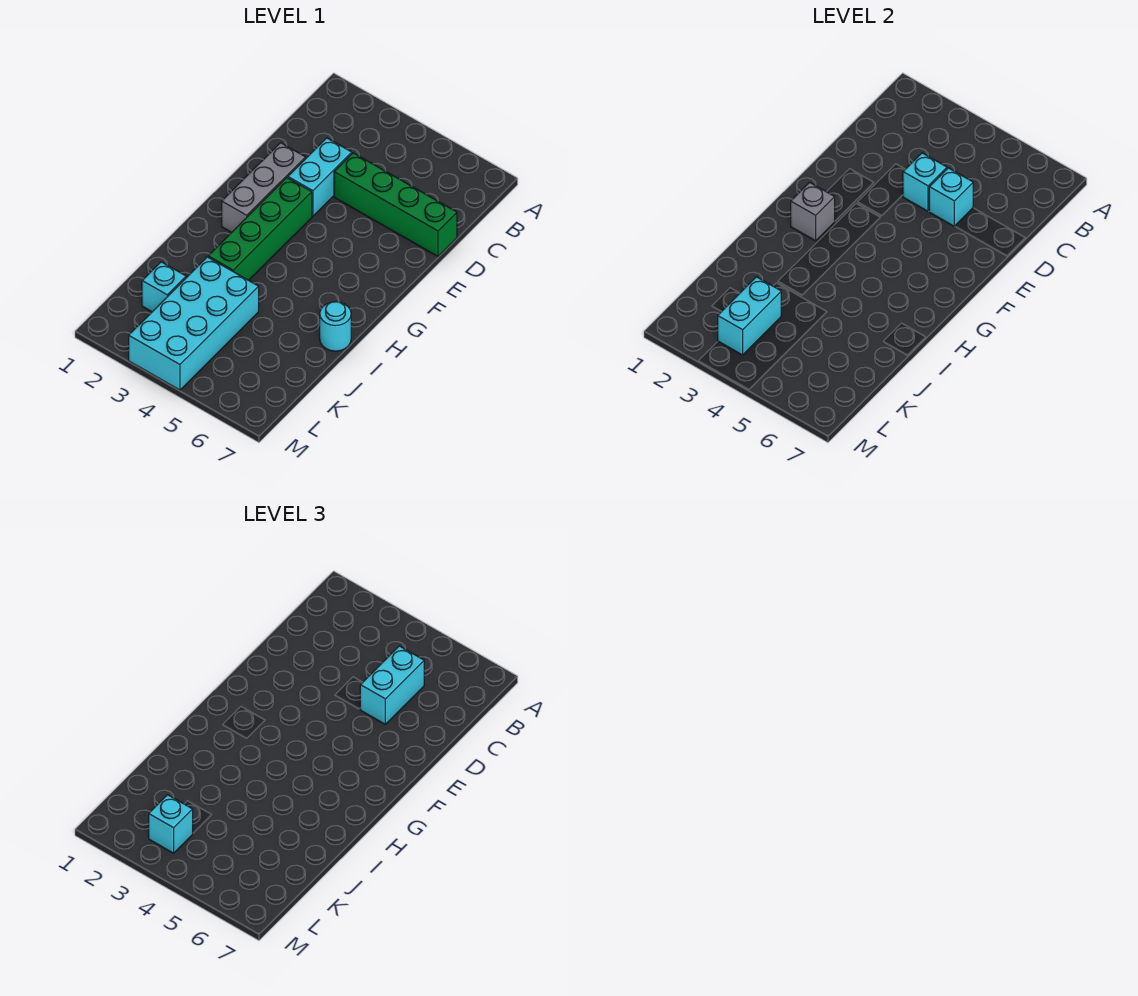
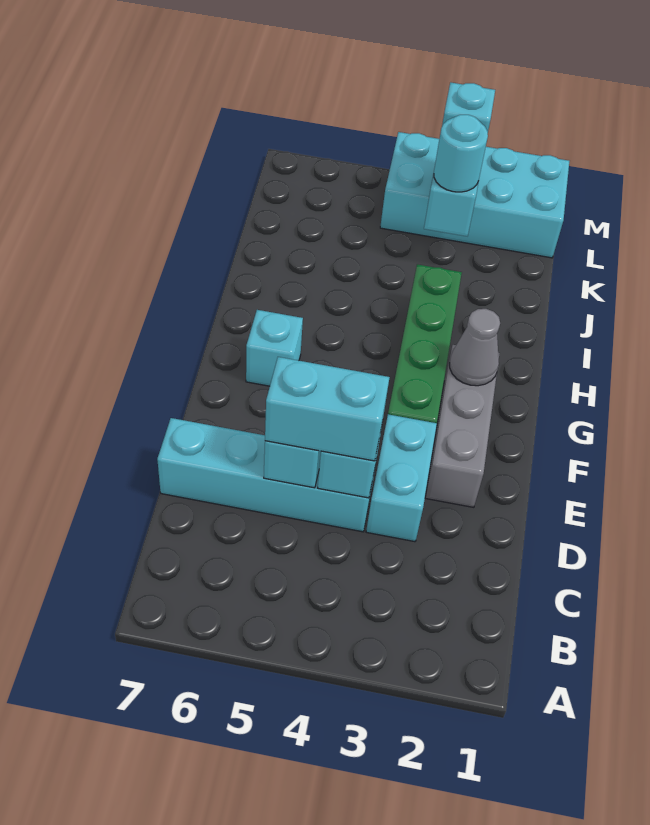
cyan brick C5:D5 level 3 -> cyan brick D4:D5 level 3
green brick D4:D7 level 1 -> cyan brick D4:D7 level 1
grey brick G2 level 2 -> grey cone G2 level 2
cyan round brick I7 level 1 -> cyan round brick K3 level 3
cyan brick J3:M4 level 1 -> cyan brick L1:M4 level 1
cyan brick K2 level 1 -> cyan brick G6 level 1

